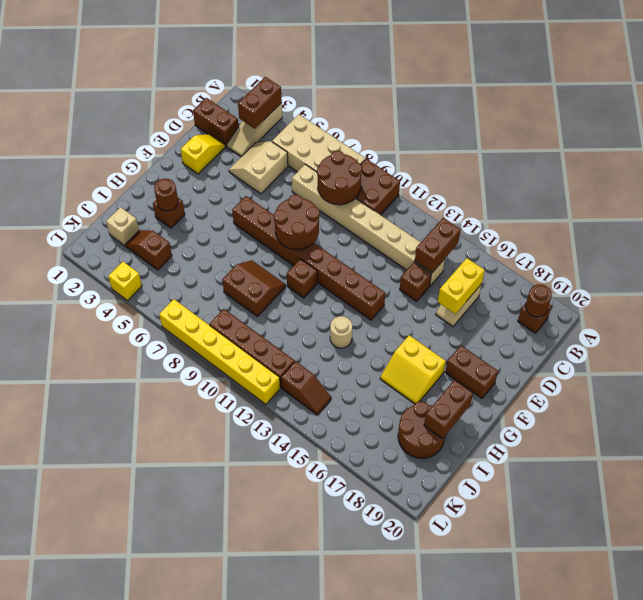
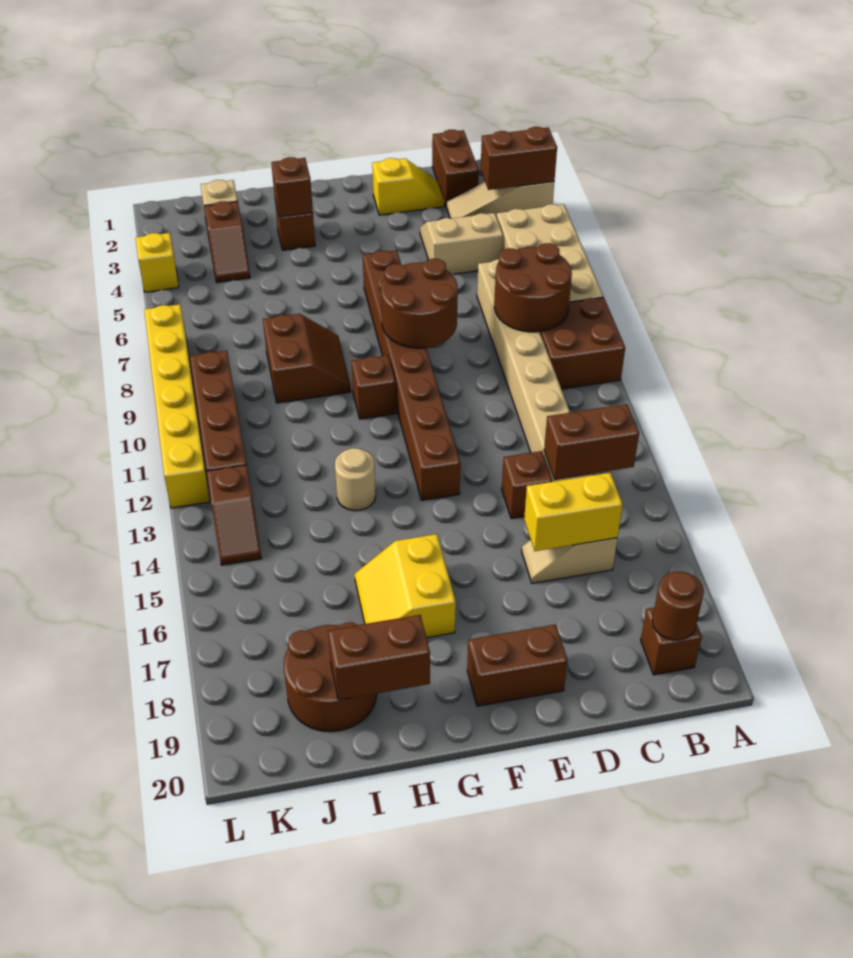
brown brick F18:F19 level 1 -> brown brick E19:F19 level 1
brown round brick H3 level 2 -> brown brick H3 level 2
brown slope J3:J4 level 1 top 4 -> brown slope J3:J4 level 1 top 3

